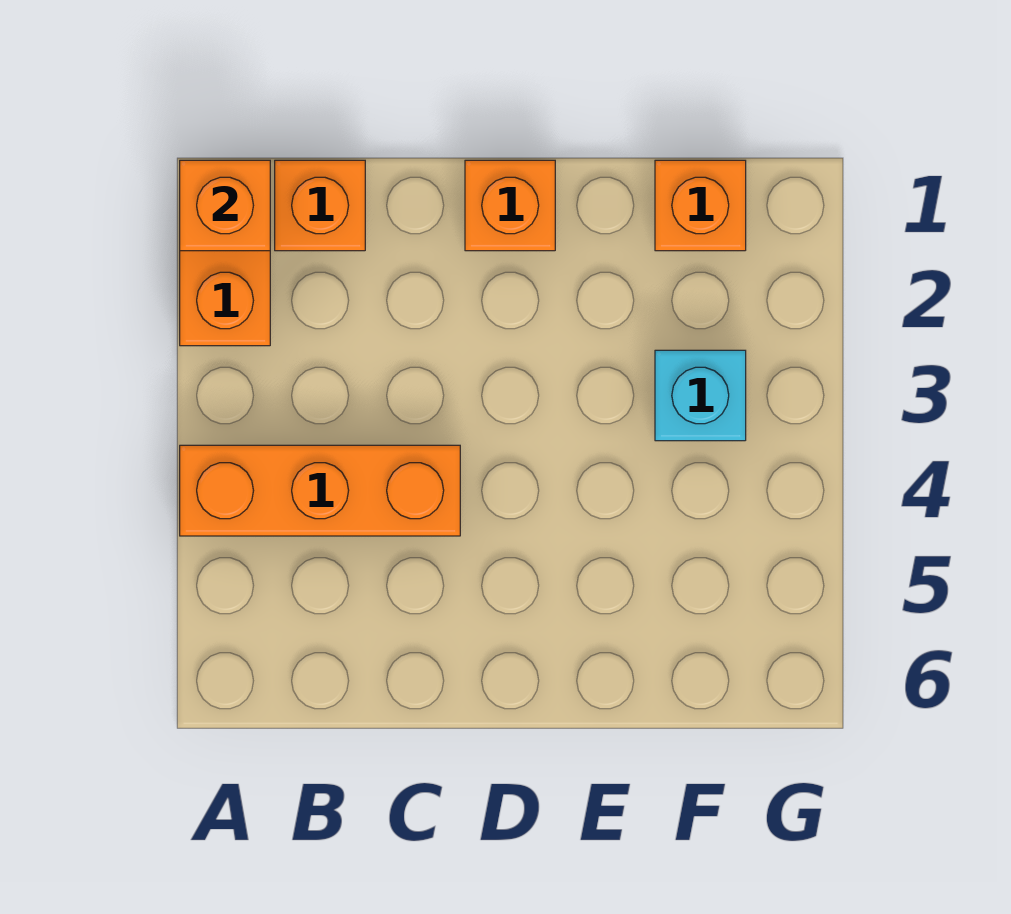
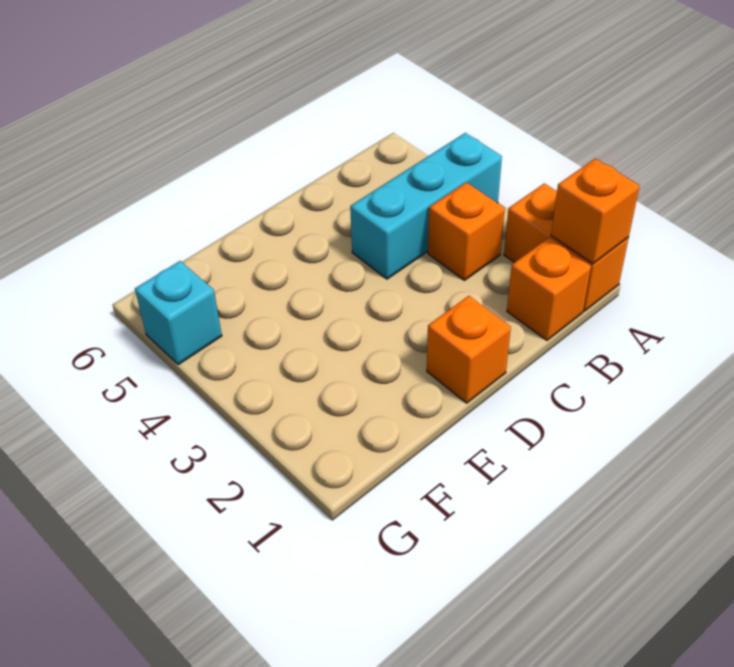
orange brick A4:C4 level 1 -> cyan brick A4:C4 level 1
orange brick F1 level 1 -> orange brick B3 level 1
cyan brick F3 level 1 -> cyan brick G5 level 1

